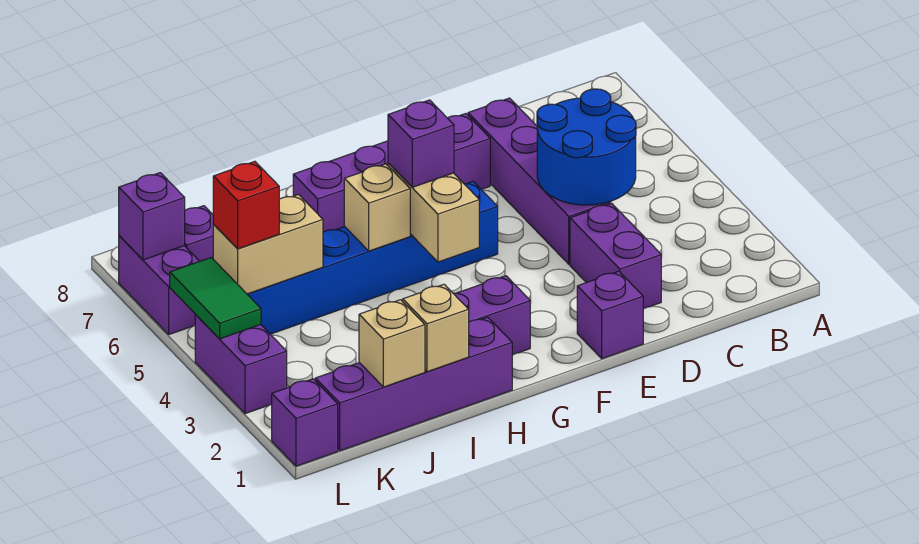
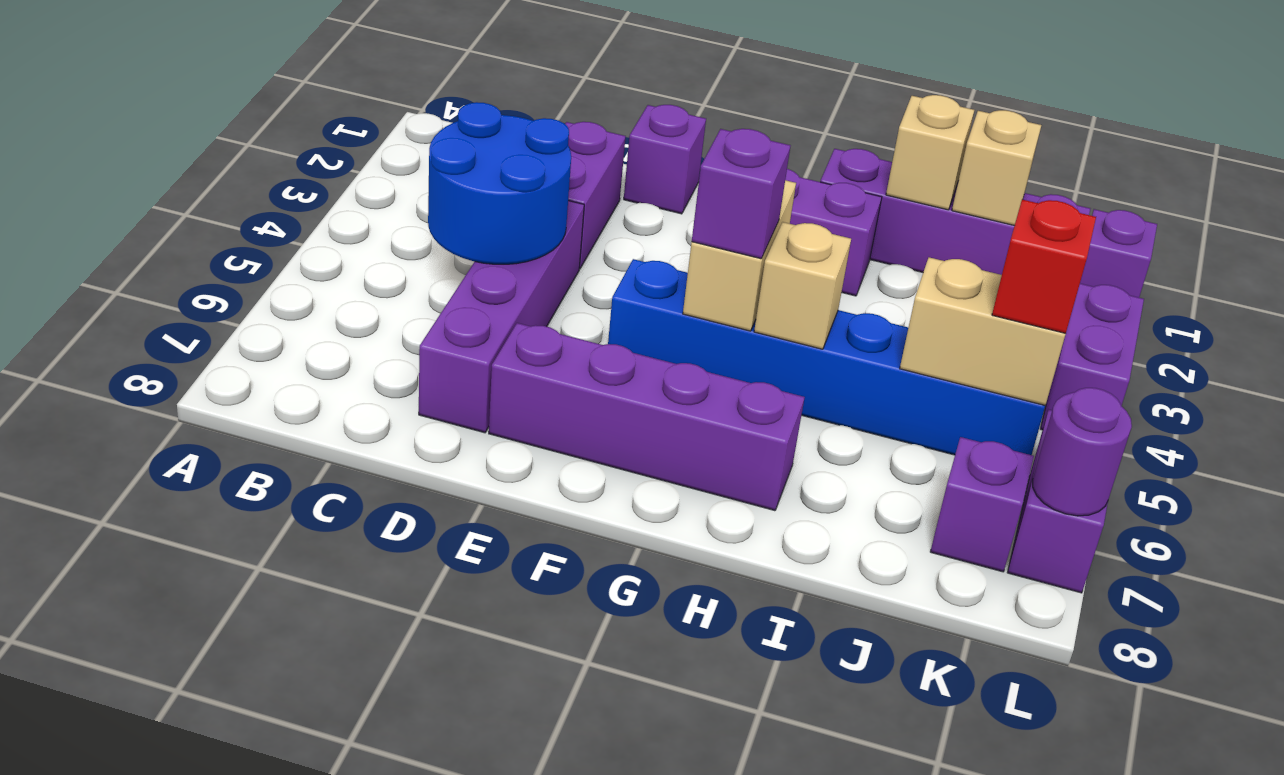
green tile L4:L5 level 2 -> none
purple brick L7 level 2 -> purple round brick L7 level 2

